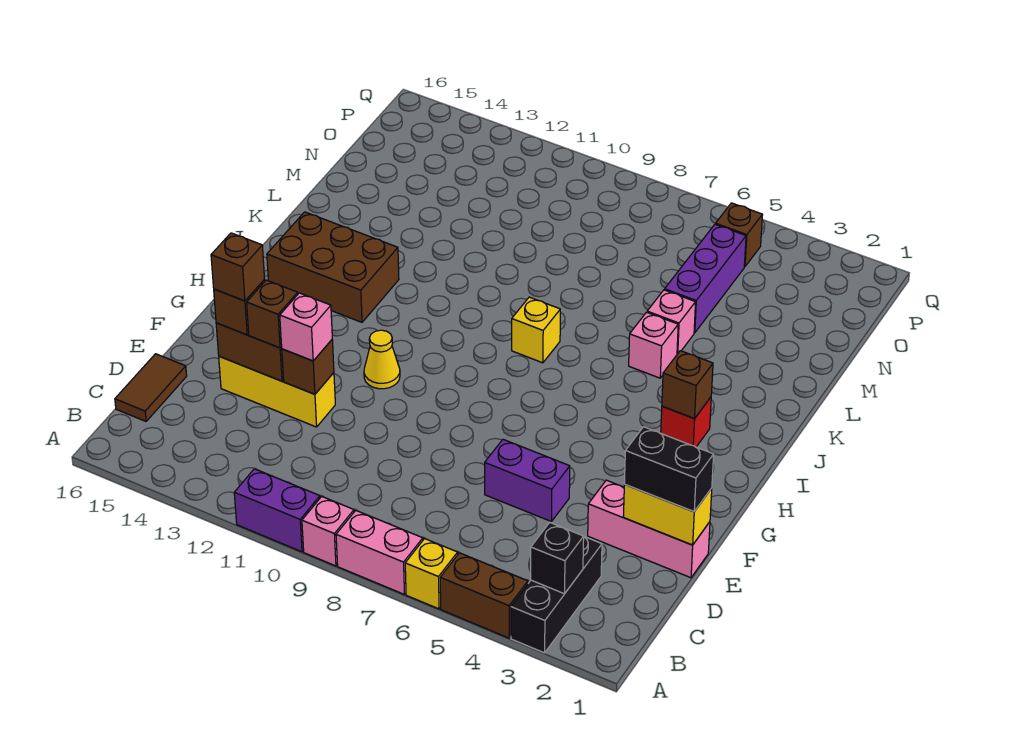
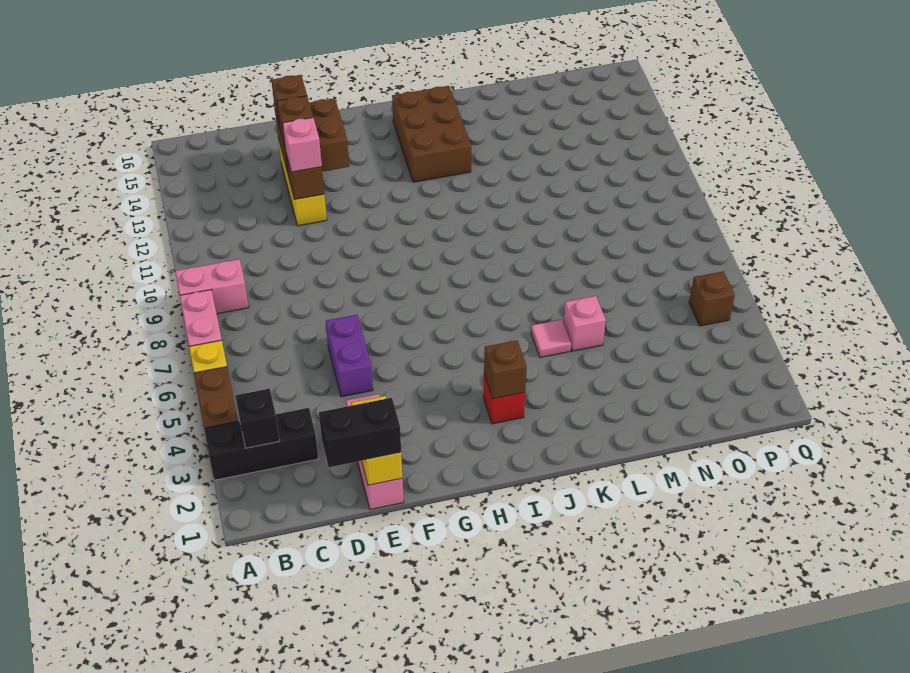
pink brick A9 level 1 -> pink brick A9:B9 level 1
purple brick A10:A11 level 1 -> none
brown tile C16:D16 level 1 -> none
black brick E1:E2 level 3 -> black brick D1:E1 level 3
brown brick E14 level 4 -> none
yellow cone G11 level 1 -> none
yellow brick J8 level 1 -> none
pink brick K5 level 1 -> pink tile K5 level 1
purple brick M5:O5 level 1 -> none

